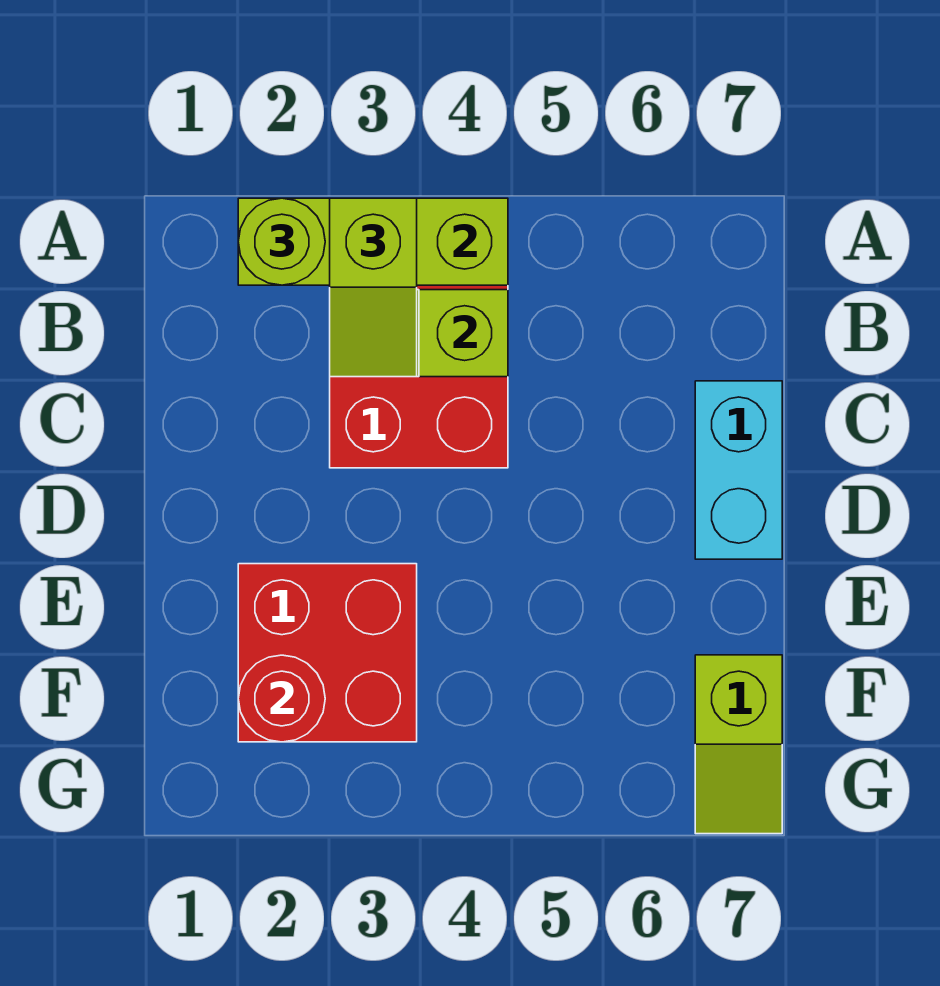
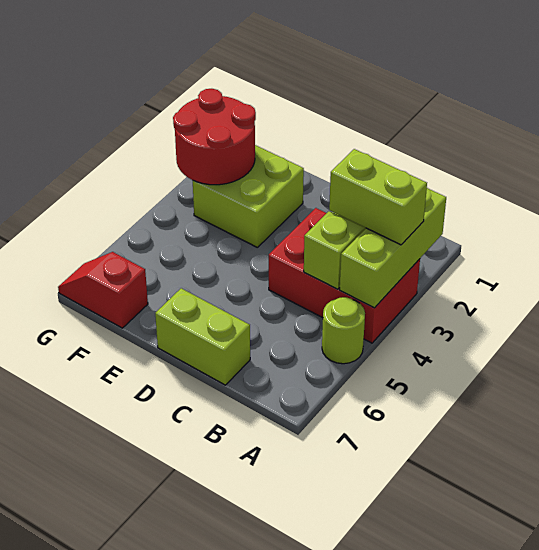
lime round brick A2 level 3 -> lime round brick A5 level 1
lime slope A3:B3 level 3 top A -> lime brick A3:B3 level 3
cyan brick C7:D7 level 1 -> lime brick C7:D7 level 1
red brick E2:F3 level 1 -> lime brick E2:F3 level 1
red round brick F2 level 2 -> red round brick F2:G3 level 2
lime slope F7:G7 level 1 top F -> red slope F7:G7 level 1 top F

